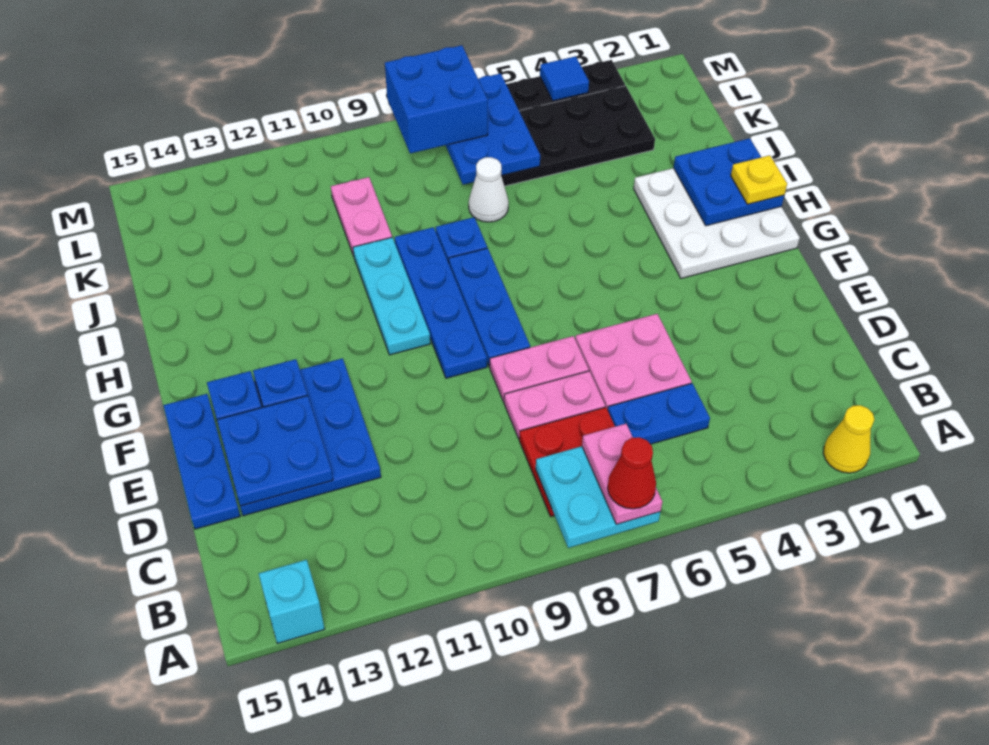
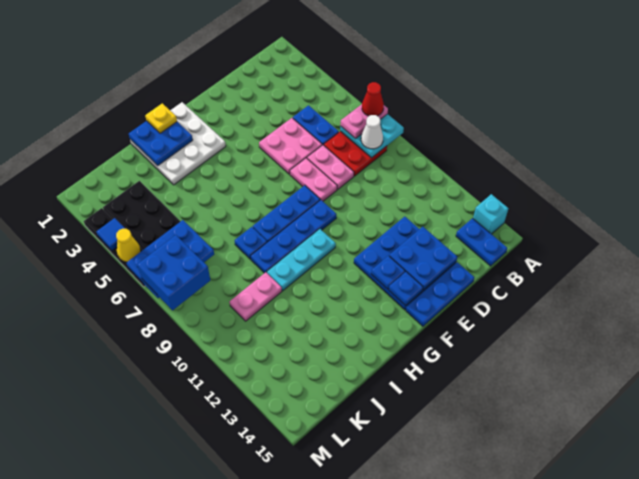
yellow cone A2 level 1 -> yellow cone M5 level 2
none -> blue plate B14:B15 level 1
white cone J7 level 1 -> white cone B8 level 3

